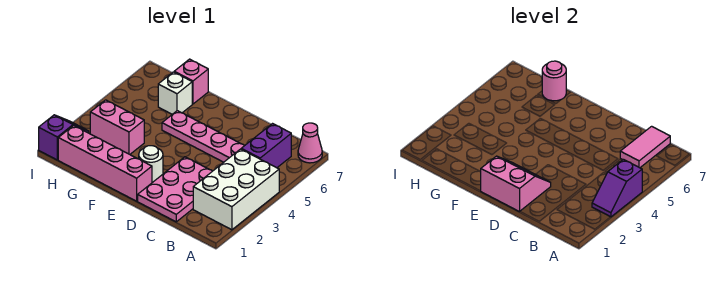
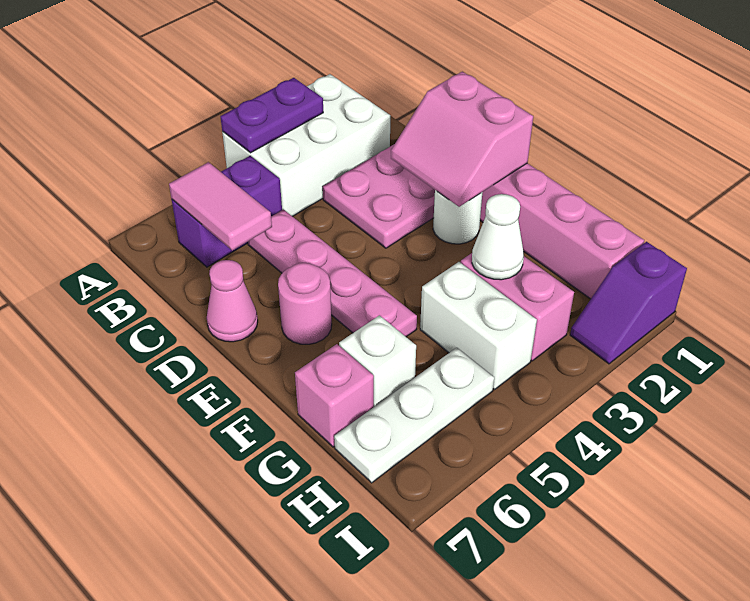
purple slope A3:A4 level 2 top 4 -> purple plate A3:A4 level 2
pink cone A7 level 1 -> pink cone D7 level 1
pink tile B6:B7 level 2 -> pink tile B6:C6 level 2
none -> white cone G3 level 2
none -> white brick G4:H4 level 1
pink round brick G7 level 2 -> pink round brick E6 level 1
none -> white plate H5:H7 level 1

